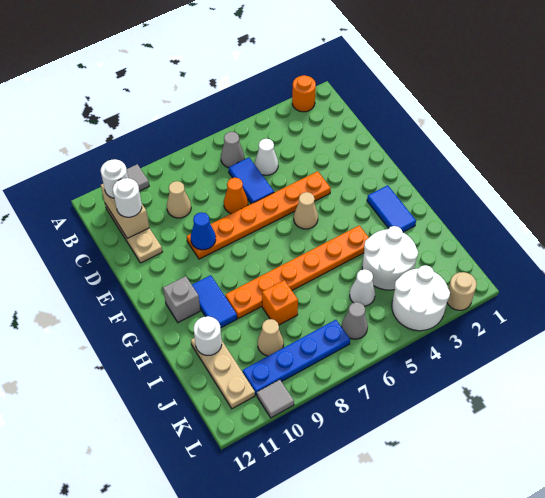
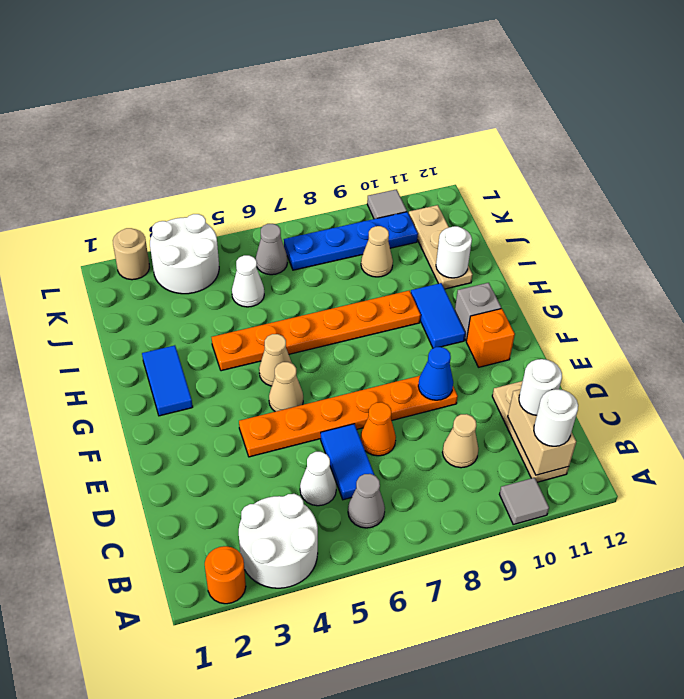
none -> tan cone G5 level 1
white round brick I3:J4 level 1 -> white round brick A3:B4 level 1
orange brick I8 level 1 -> orange brick F11 level 1

